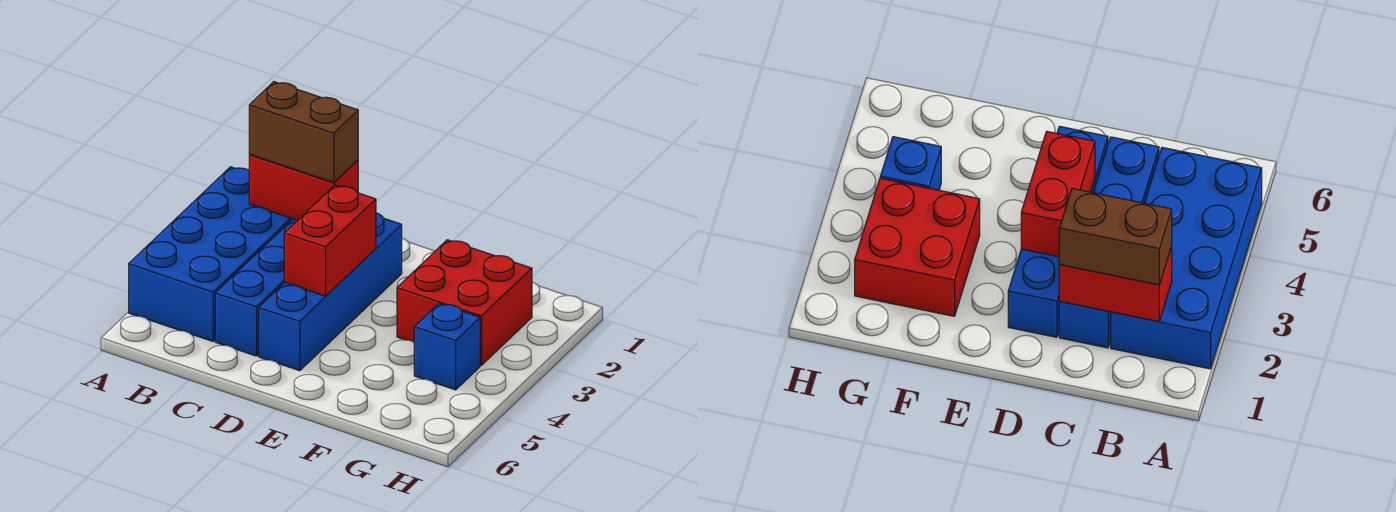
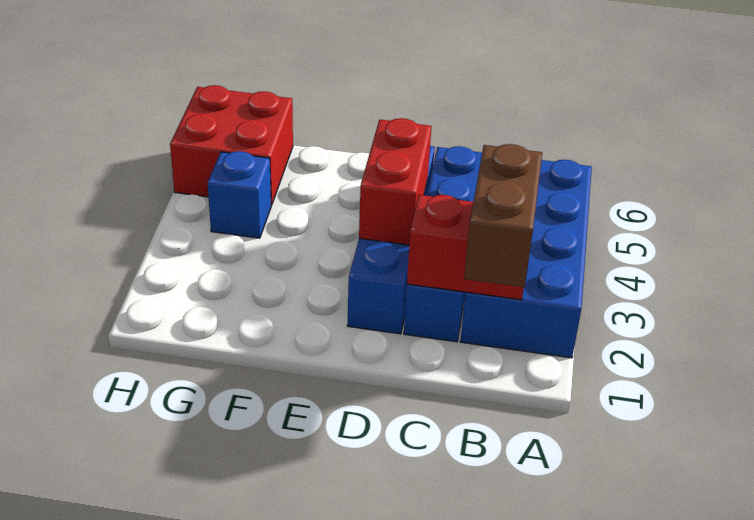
brown brick B2:C2 level 3 -> brown brick B1:B2 level 3
red brick F2:G3 level 1 -> red brick G5:H6 level 1

